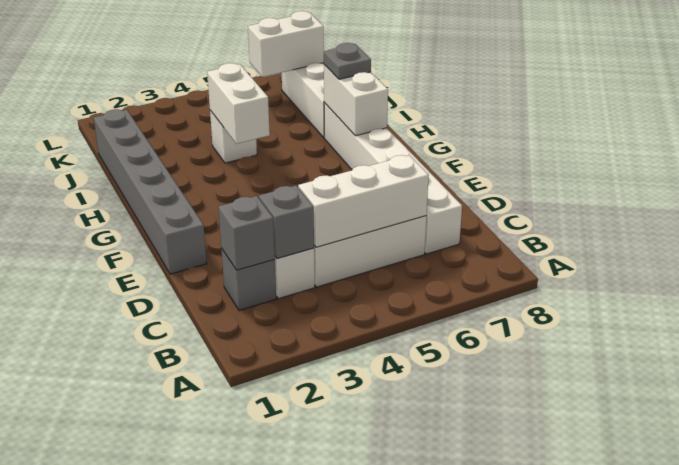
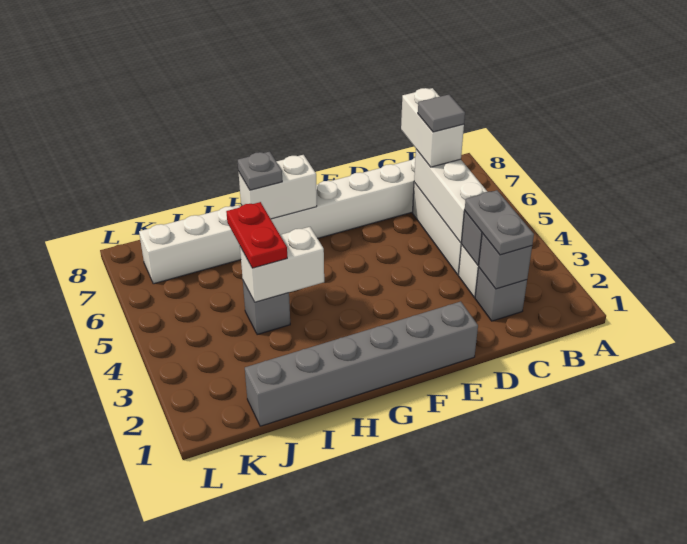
none -> grey plate C2:C3 level 3
none -> grey tile C6 level 4
white brick I4 level 1 -> grey brick I4 level 1
none -> red plate I4:I5 level 3
white brick K6:K7 level 2 -> white brick C6:C7 level 3

